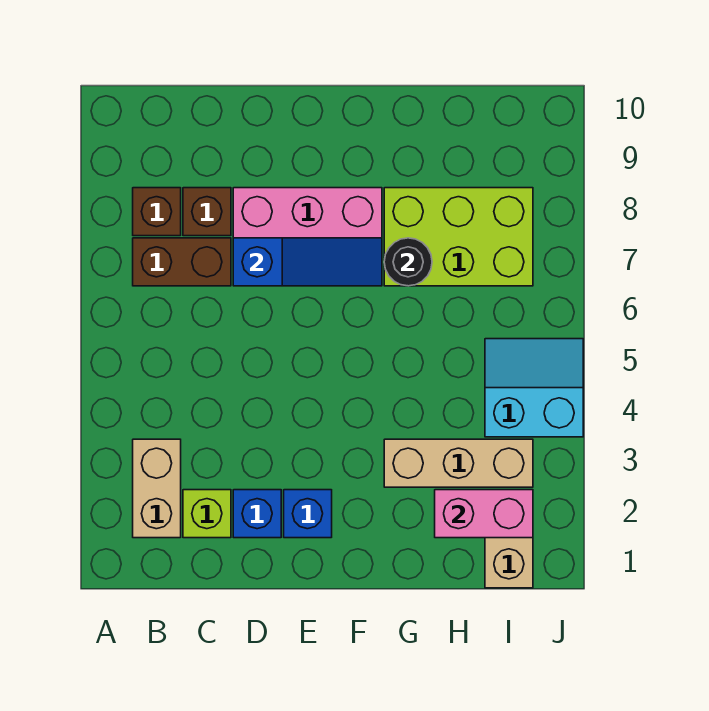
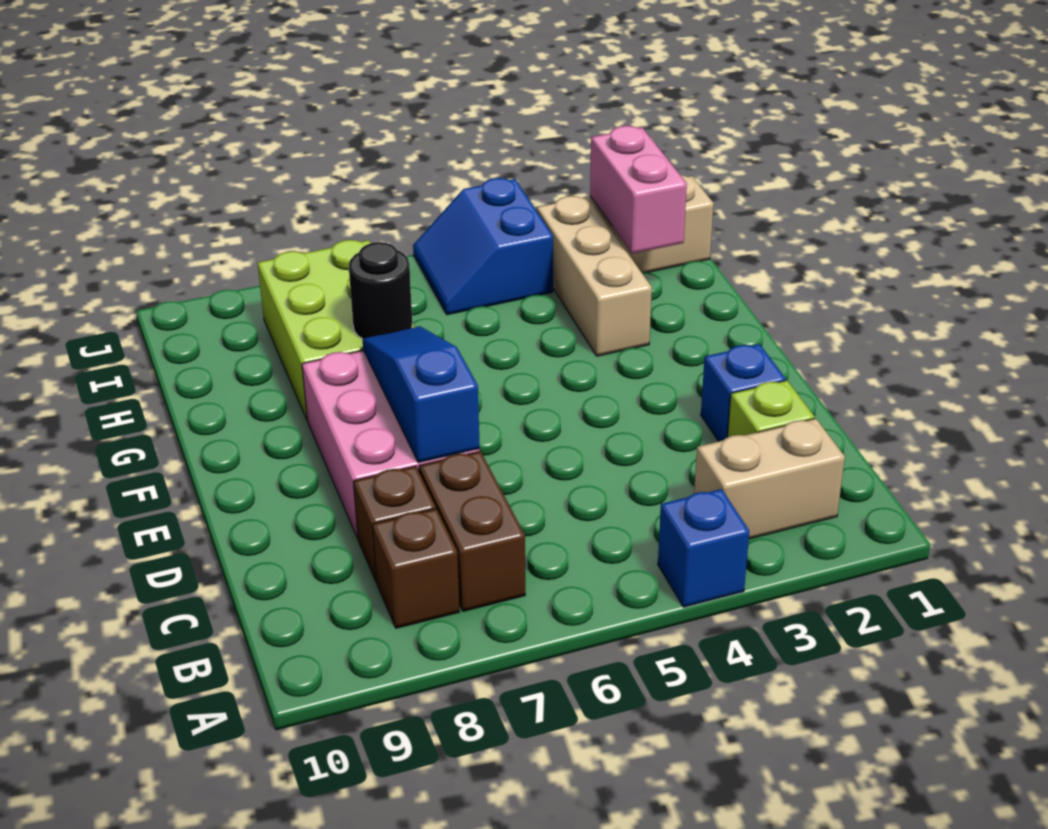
blue brick E2 level 1 -> blue brick A4 level 1
cyan slope I4:J5 level 1 top 4 -> blue slope I4:J5 level 1 top 4

